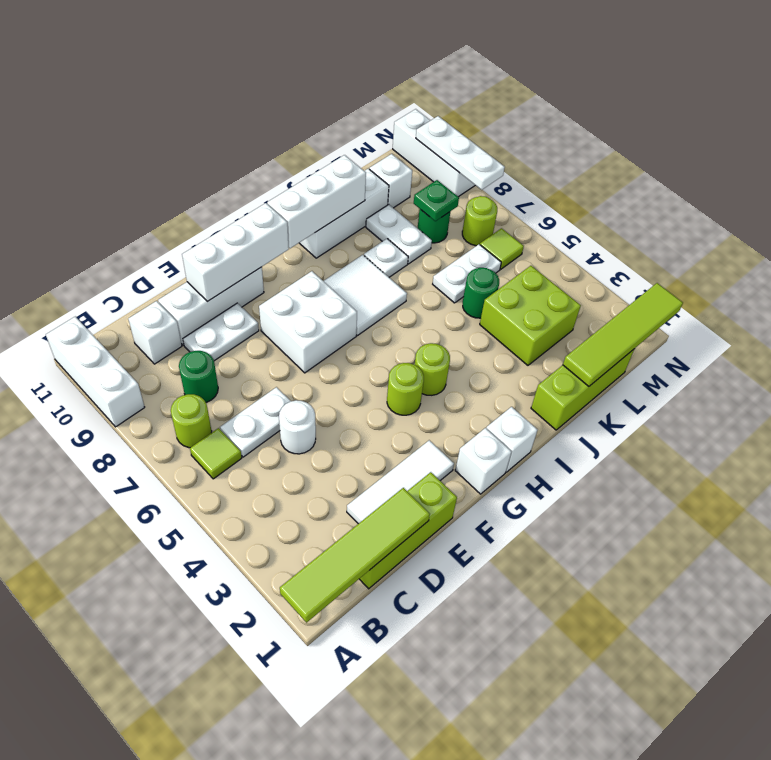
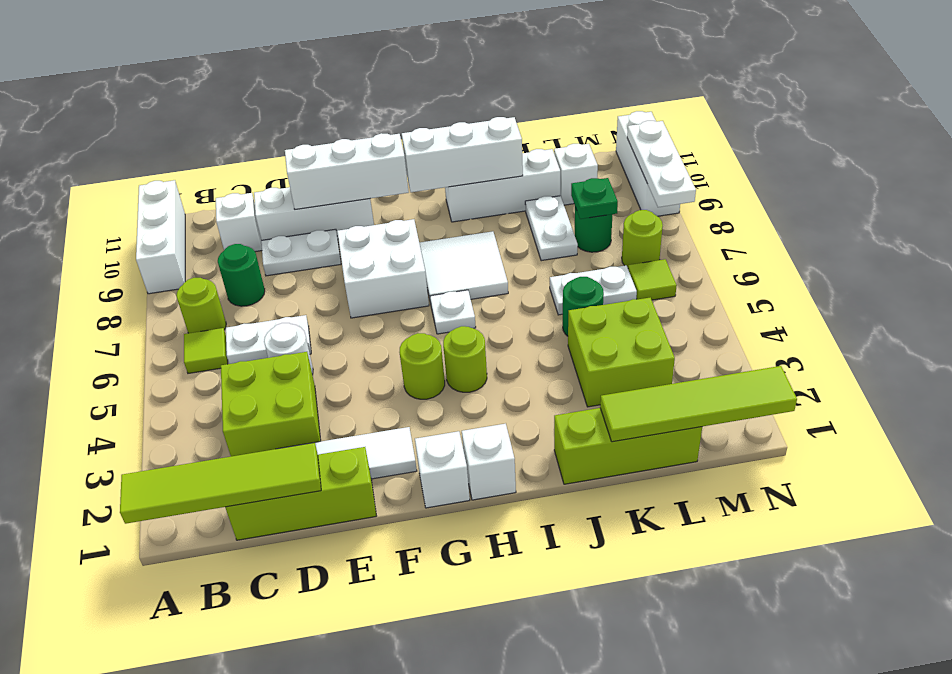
none -> lime brick C3:D4 level 1
white plate J8 level 1 -> white plate H6 level 1

